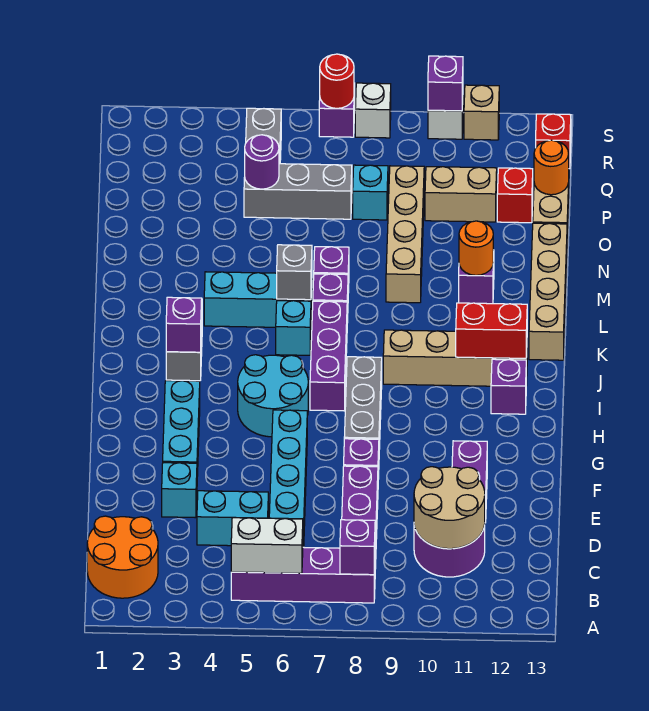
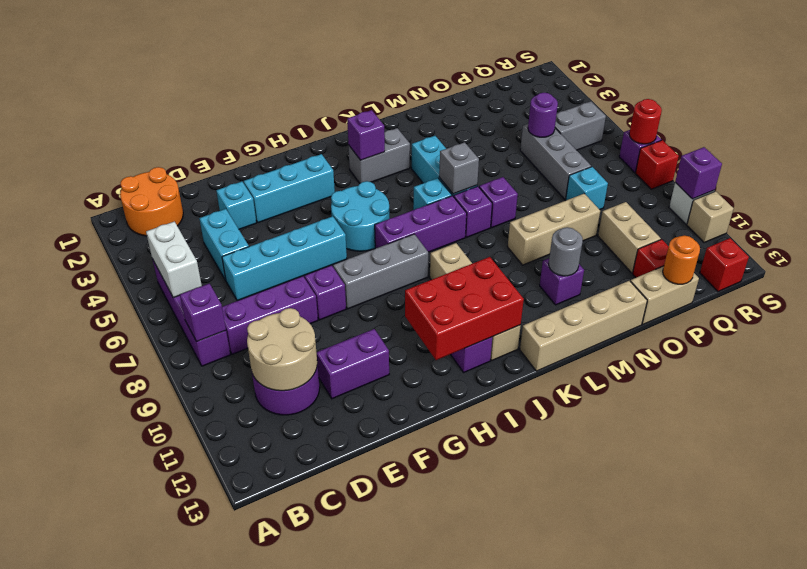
red brick J11:J12 level 2 -> red brick H11:J12 level 2
tan brick M9:P9 level 1 -> tan brick M9:O9 level 1
orange round brick M11 level 2 -> grey round brick M11 level 2
white brick S8 level 1 -> red brick S8 level 1

